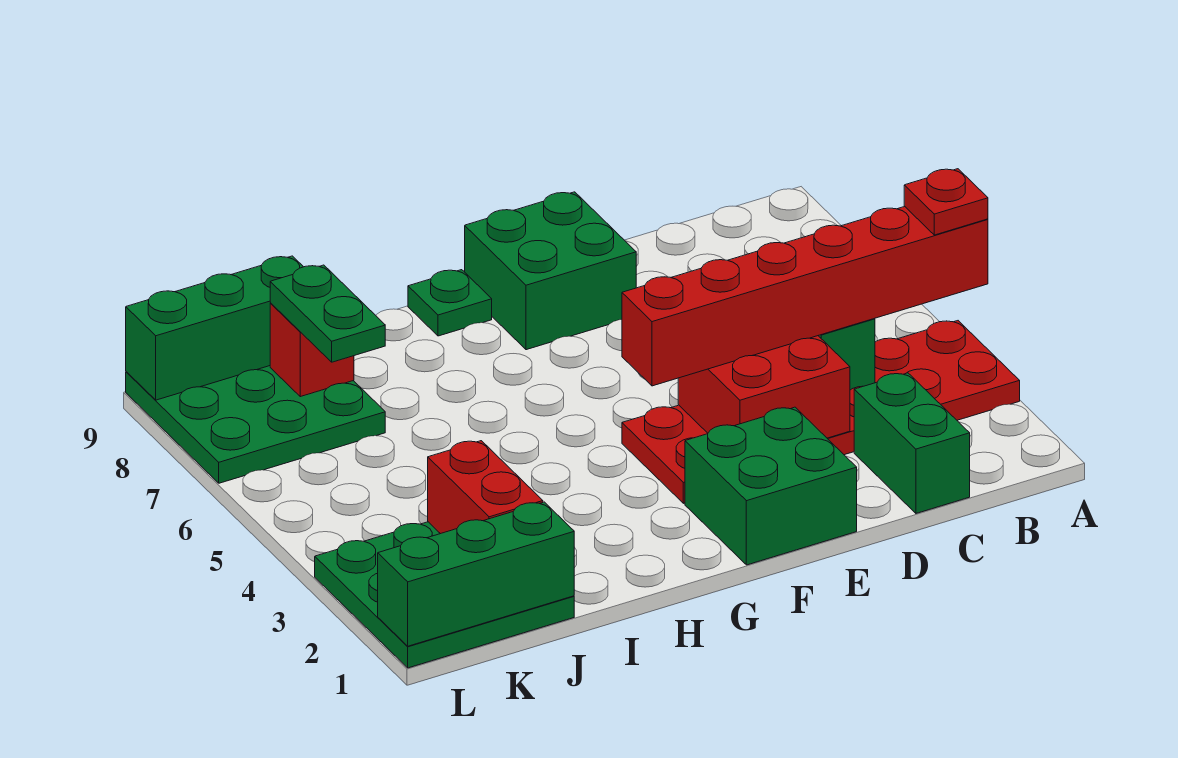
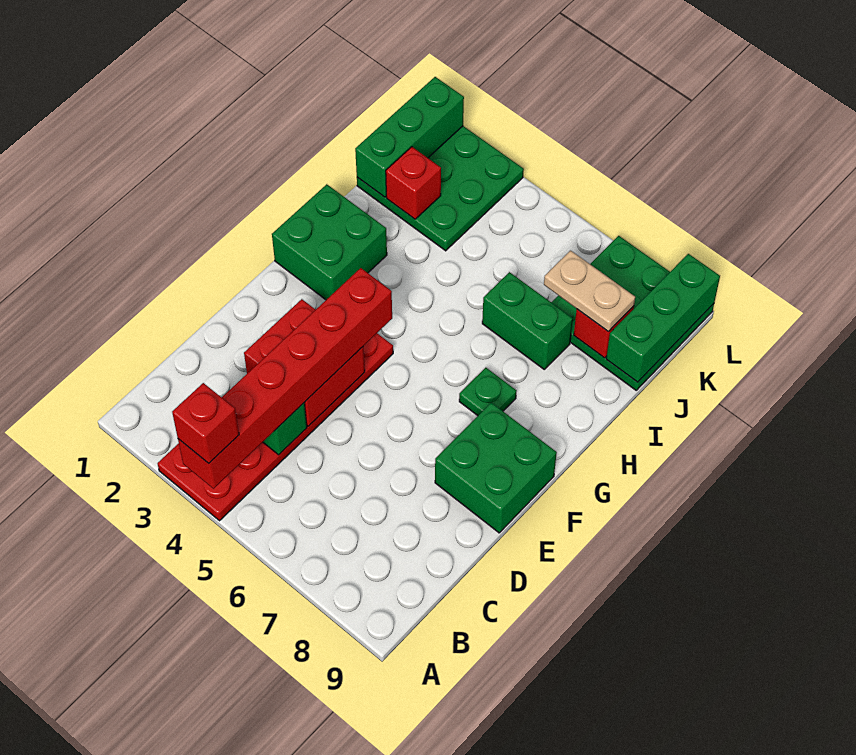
red plate A4 level 4 -> red brick A4 level 4
green brick C1:C2 level 1 -> green brick I6:I7 level 1
green brick E1:F2 level 1 -> green brick G1:H2 level 1
green plate G9 level 1 -> green plate G7 level 1
red brick J2:J3 level 2 -> red brick J2 level 2
green plate J7:J8 level 3 -> tan plate J7:J8 level 3

